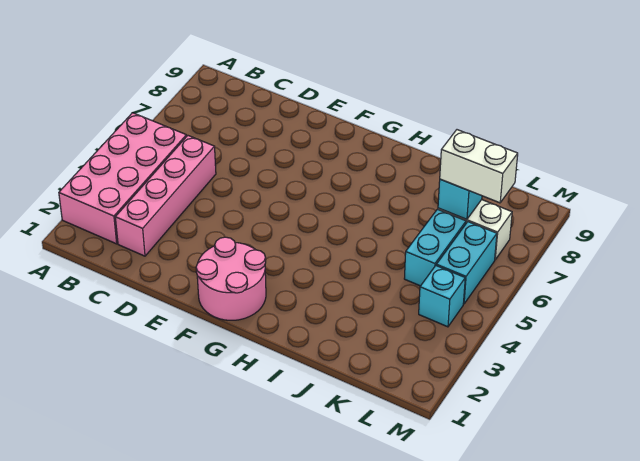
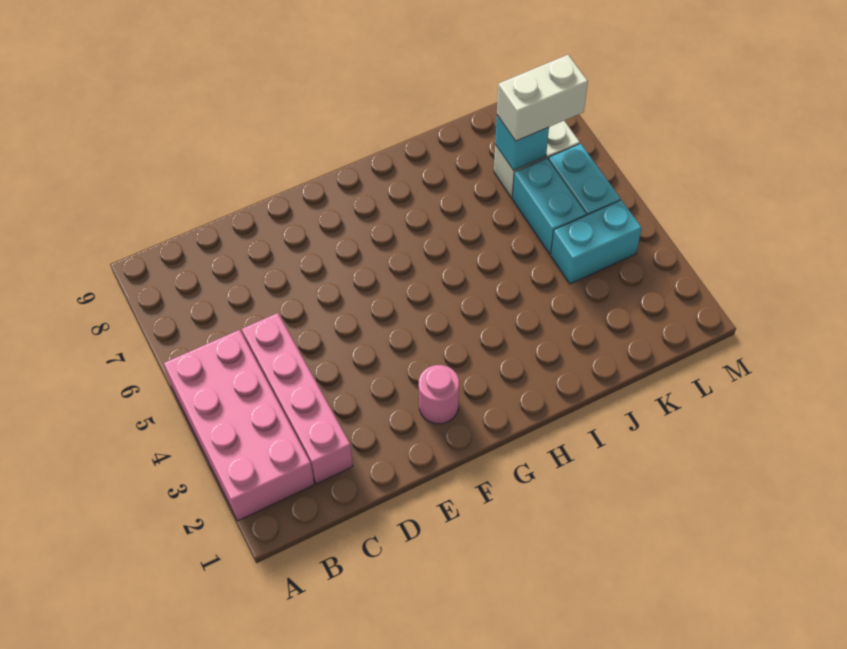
pink round brick F1:G2 level 1 -> pink round brick F2 level 1
cyan brick L4 level 1 -> cyan brick K4:L4 level 1

